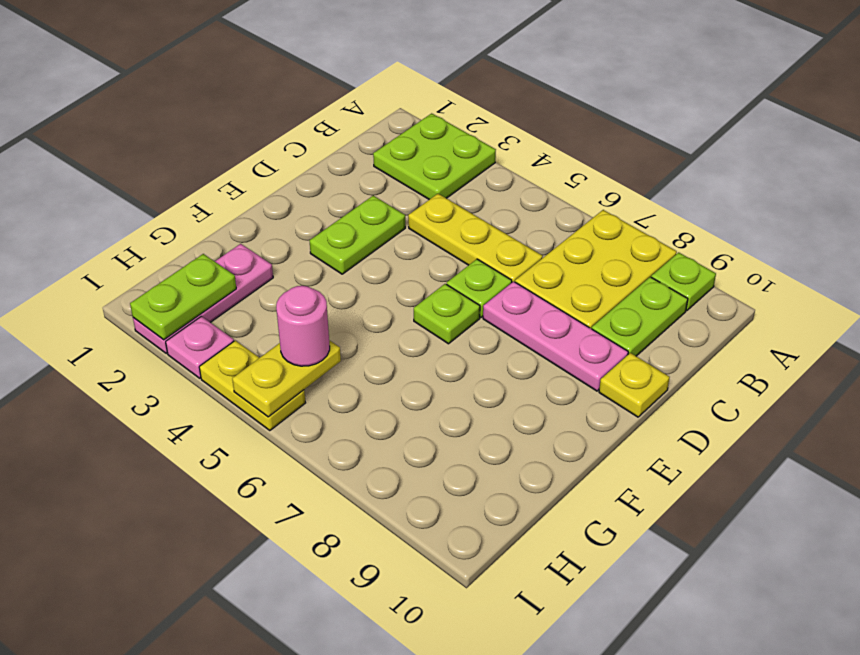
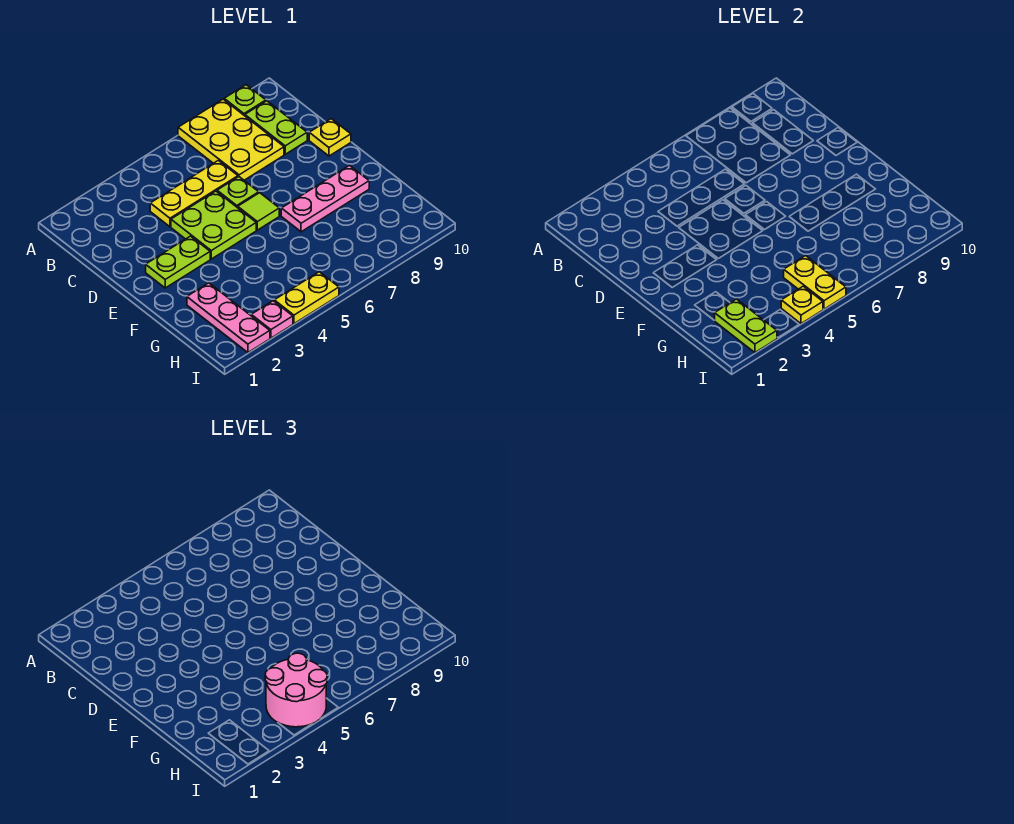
lime plate A2:B3 level 1 -> lime plate D4:E5 level 1
lime plate D3:E3 level 1 -> lime plate E2:E3 level 1
pink plate D7:D9 level 1 -> pink plate F7:F9 level 1
lime plate E6 level 1 -> lime tile E6 level 1
pink round brick H5 level 3 -> pink round brick H4:I5 level 3
none -> yellow plate I4 level 2

